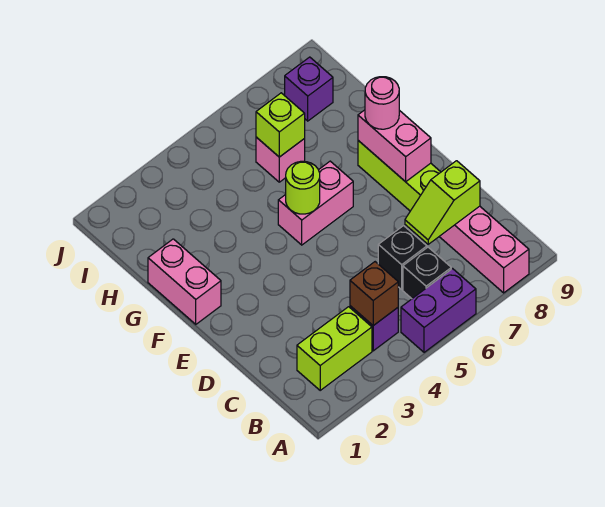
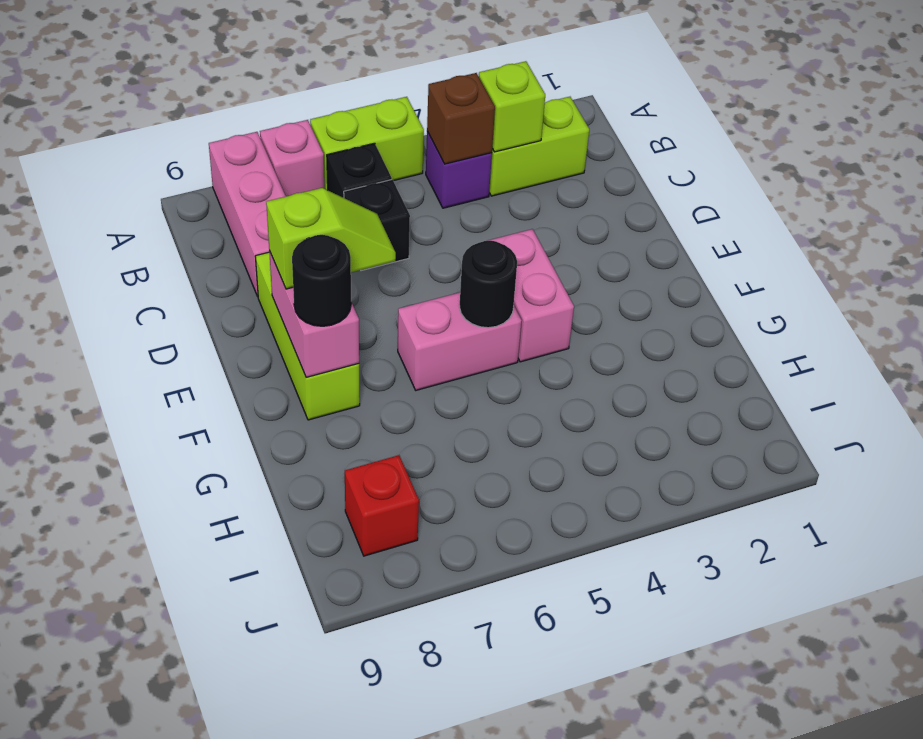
purple brick A5:A6 level 1 -> lime brick A5:A6 level 1
lime slope C7:C8 level 2 top 8 -> lime slope E7:E8 level 3 top 8
pink brick F1:G1 level 1 -> pink brick E4:F4 level 1
lime round brick F5 level 2 -> black round brick F5 level 2
pink round brick F8 level 3 -> black round brick F8 level 3
pink brick H6 level 1 -> pink brick A7 level 1
lime brick H6 level 2 -> lime brick B3 level 2
purple brick I8 level 1 -> red brick I8 level 1

